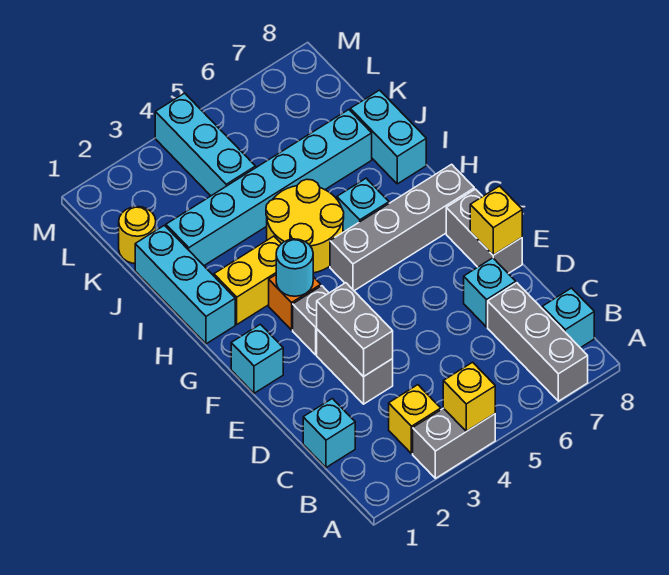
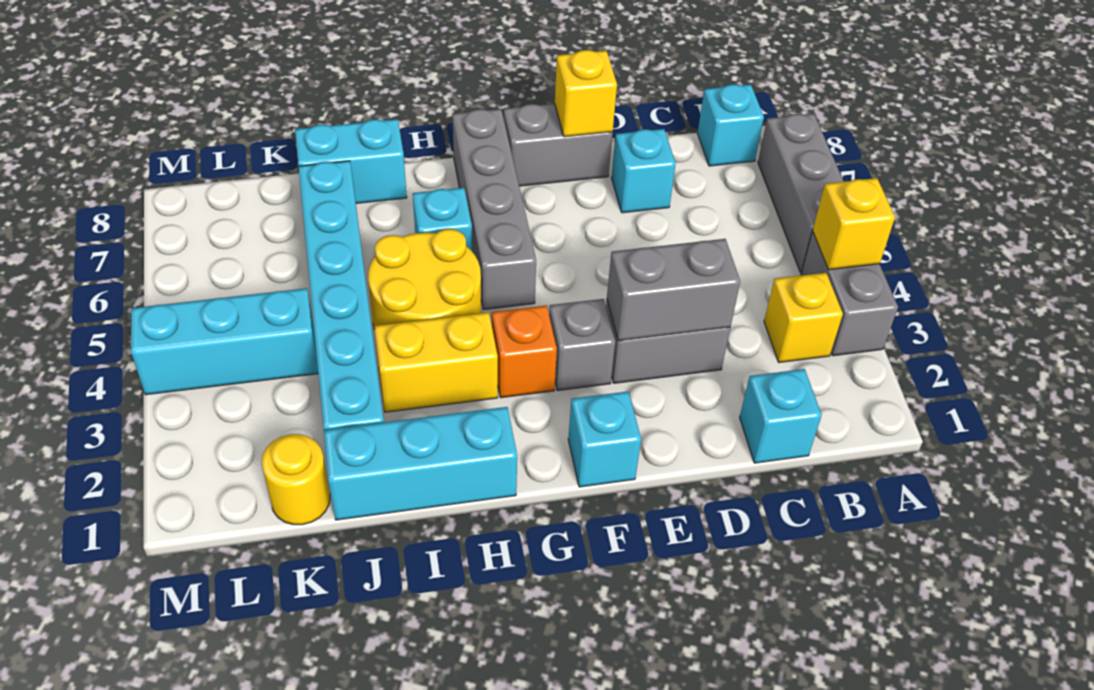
grey brick A7:C7 level 1 -> grey brick A5:A7 level 1
cyan round brick G3 level 2 -> none
yellow brick H2:H3 level 1 -> yellow brick H3:I3 level 1

